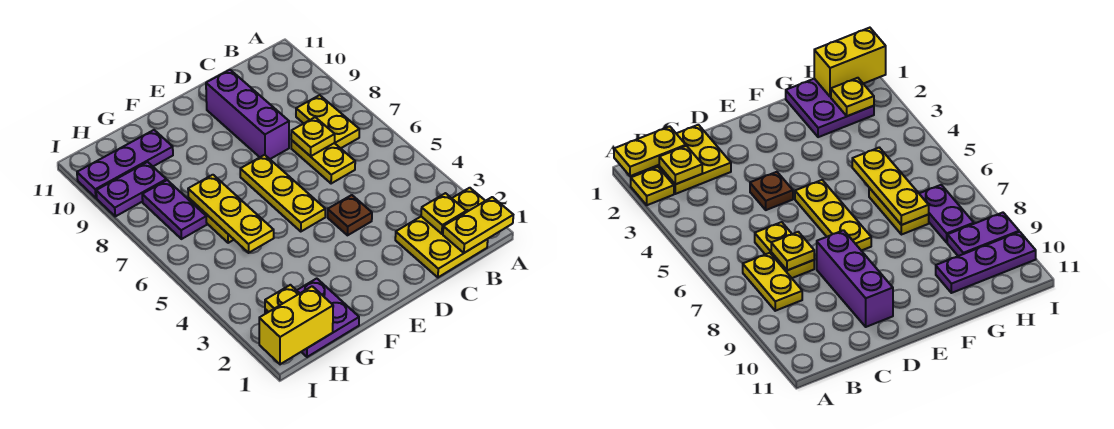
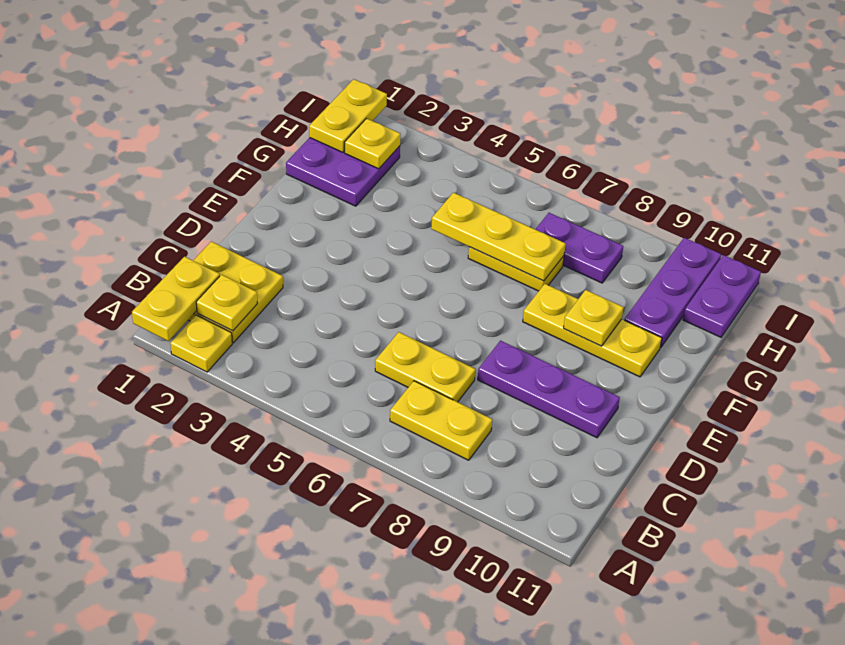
yellow plate C7 level 2 -> yellow plate F9 level 2
brown plate D4 level 1 -> none
purple brick D8:D10 level 1 -> purple plate D8:D10 level 1
yellow plate E5:E7 level 1 -> yellow plate F8:F10 level 1
yellow brick H1:I1 level 2 -> yellow plate H1:I1 level 2
purple plate H9:I9 level 1 -> purple plate H11:I11 level 1

